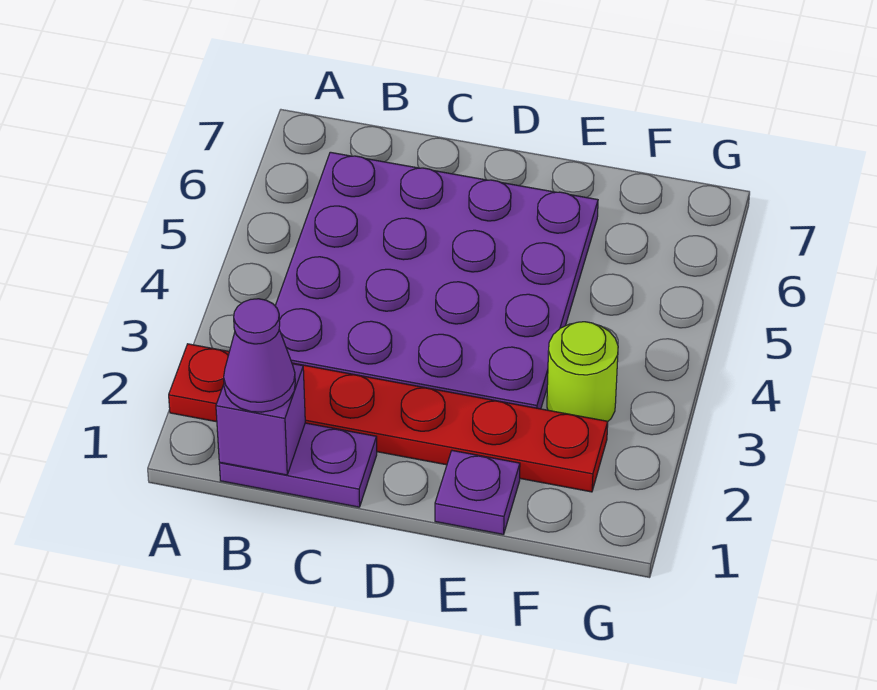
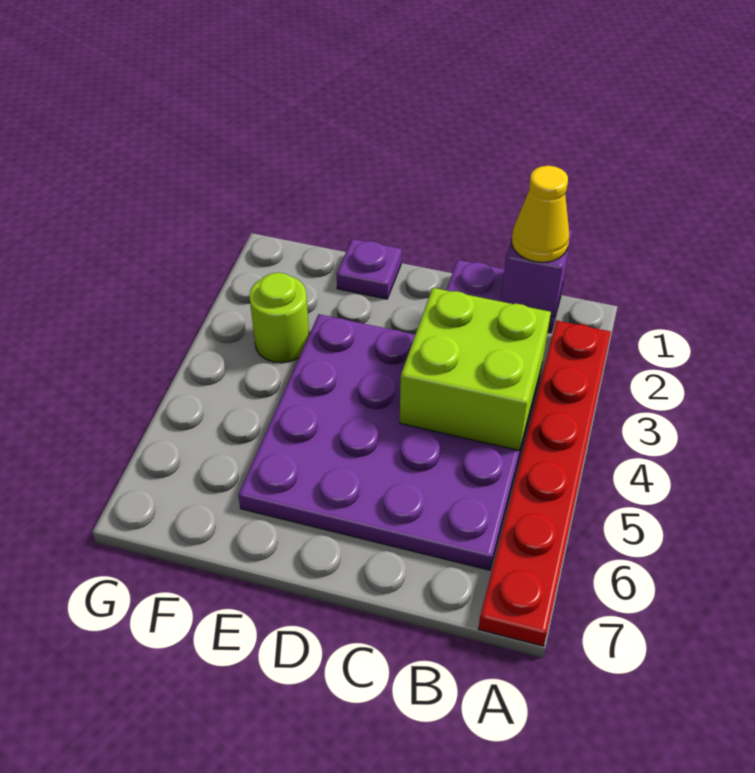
red plate A2:F2 level 1 -> red plate A2:A7 level 1
purple cone B1 level 3 -> yellow cone B1 level 3
none -> lime brick B3:C4 level 2

